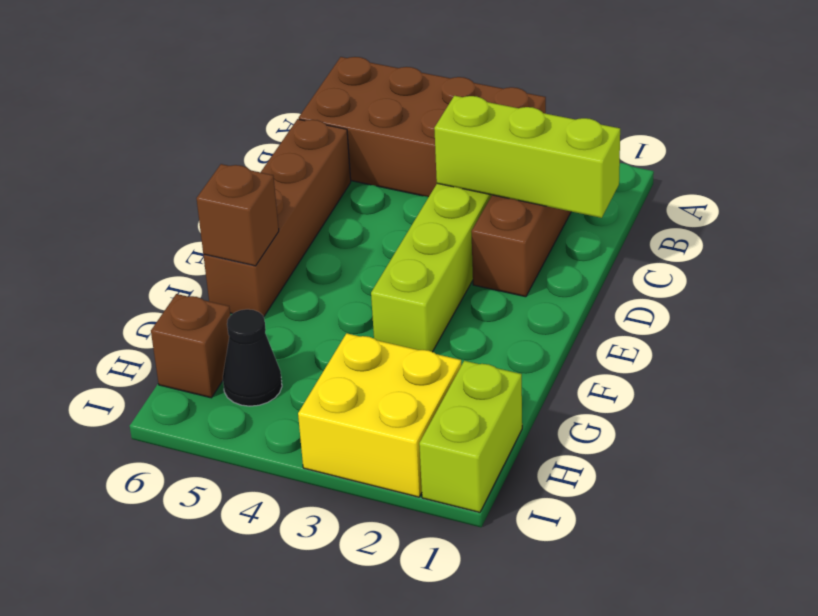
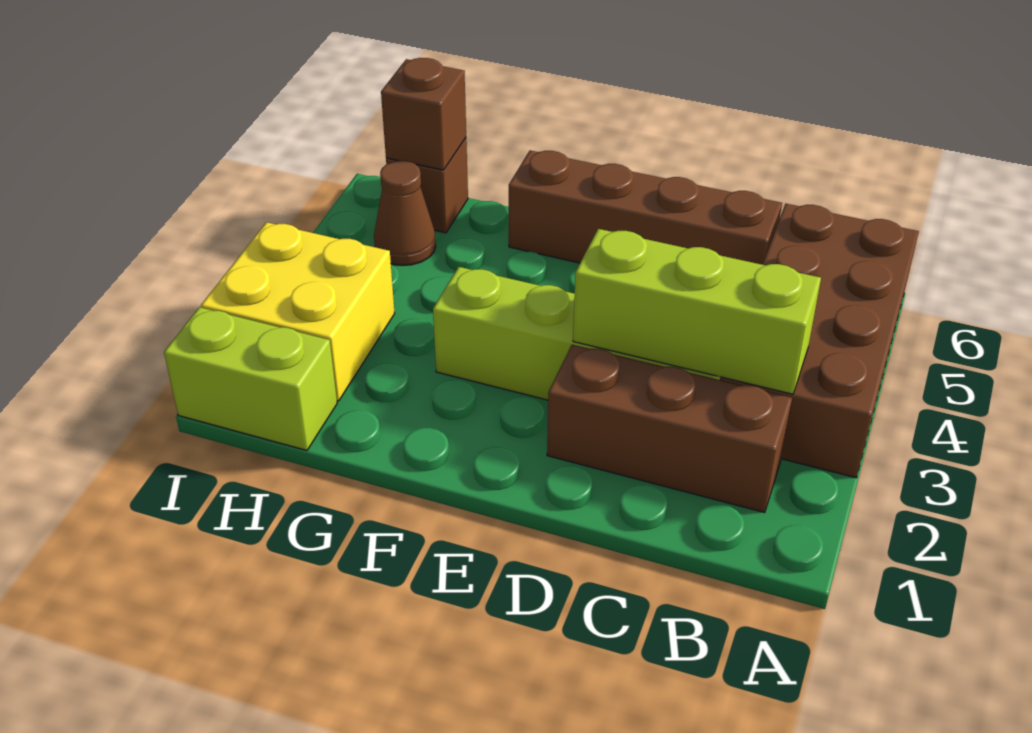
lime brick C1:C3 level 2 -> lime brick B3:D3 level 2
brown brick F6 level 2 -> brown brick H6 level 2
black cone H5 level 1 -> brown cone H5 level 1

